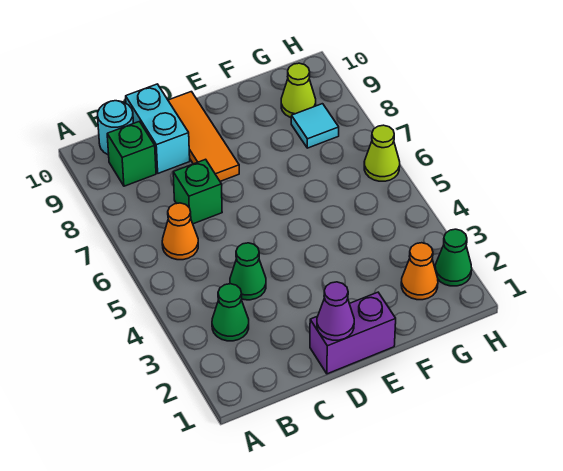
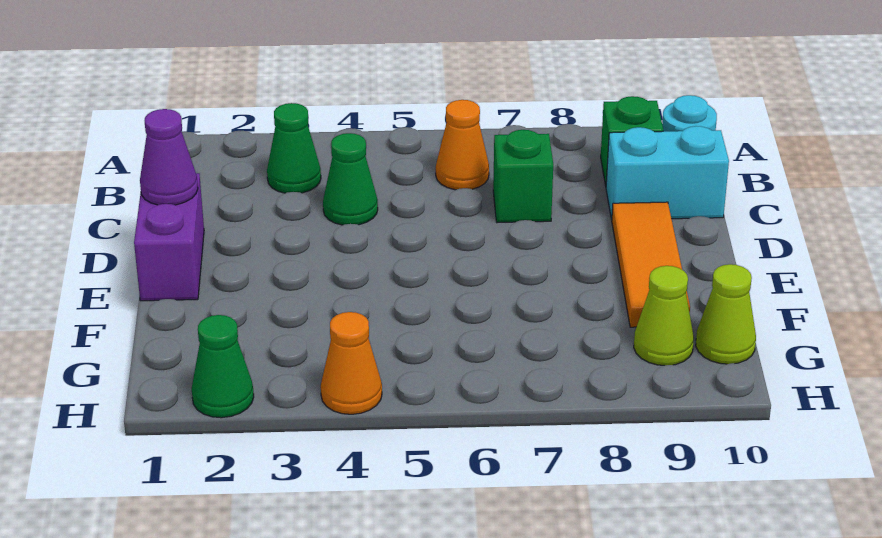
orange tile D8:D10 level 1 -> orange tile D9:F9 level 1
orange cone G2 level 1 -> orange cone H4 level 1
cyan tile G8 level 1 -> none
lime cone H6 level 1 -> lime cone G10 level 1

